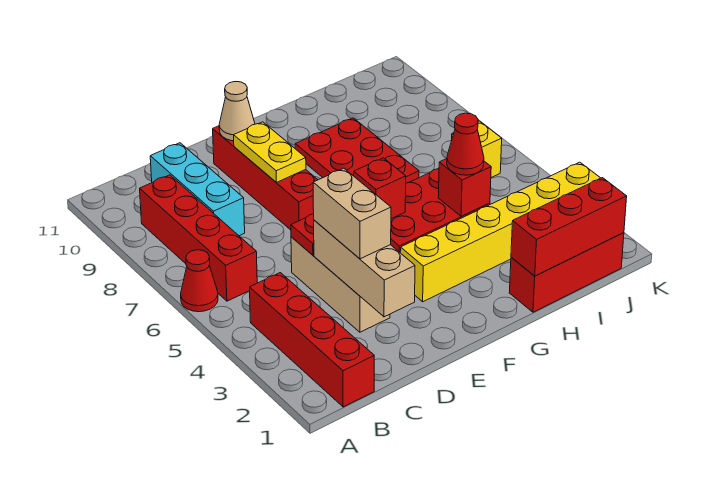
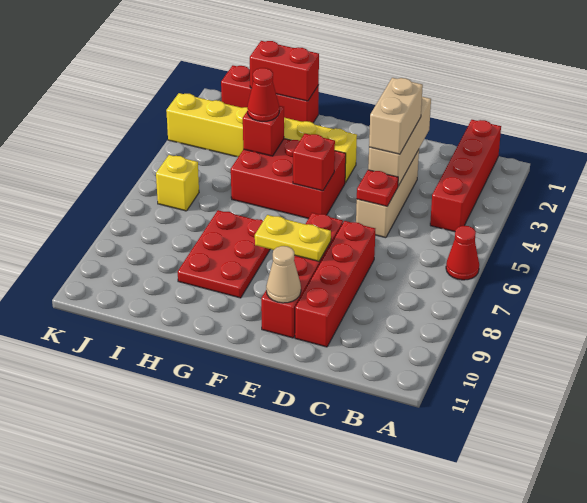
red brick B6:B9 level 1 -> red brick D7:D10 level 1
cyan brick C8:C10 level 1 -> none
yellow plate E8:E9 level 2 -> yellow plate E8:F8 level 2
red brick H1:J1 level 2 -> red brick H1:I1 level 2

